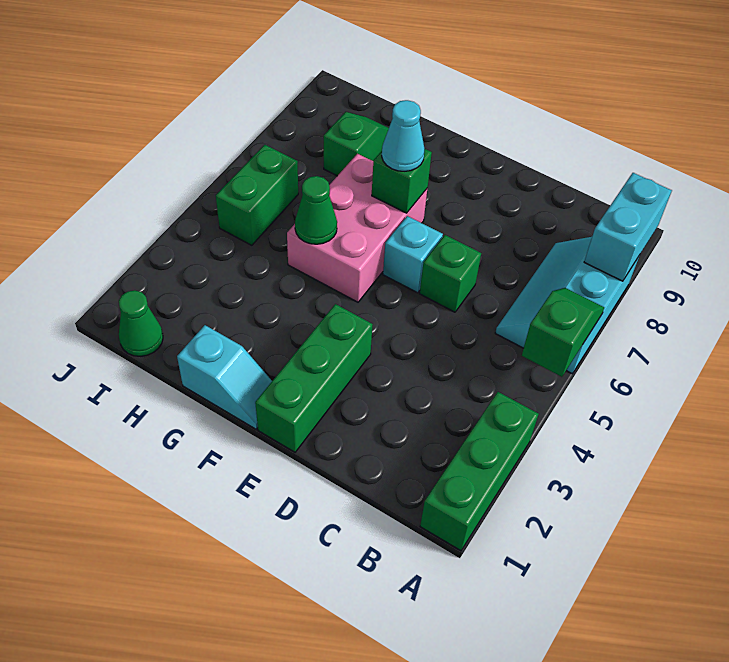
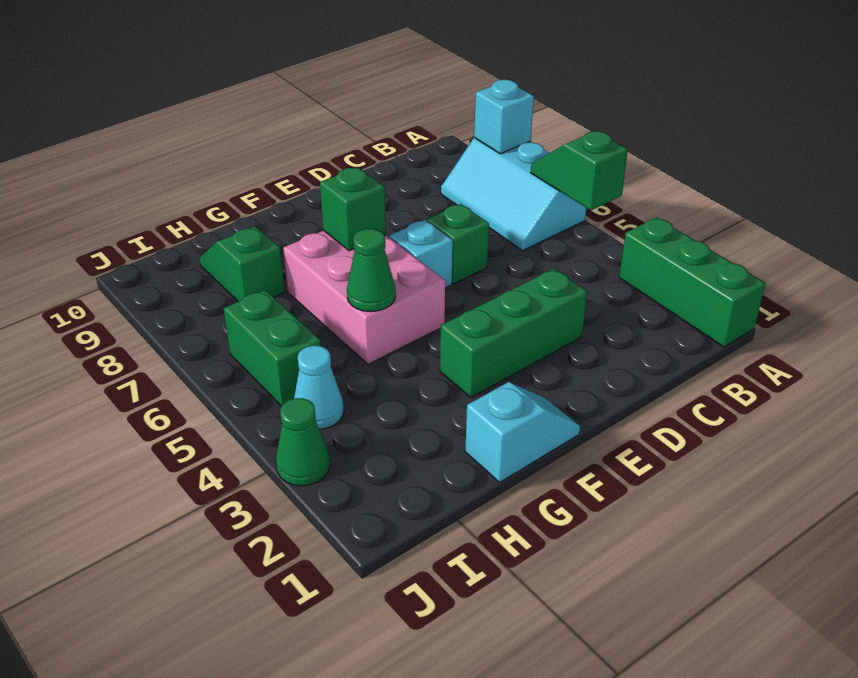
cyan brick A8:A9 level 2 -> cyan brick A8 level 2
green brick E1:E3 level 1 -> green brick D3:F3 level 1
cyan cone F7 level 3 -> cyan cone I4 level 1
green cone I1 level 1 -> green cone J3 level 1

